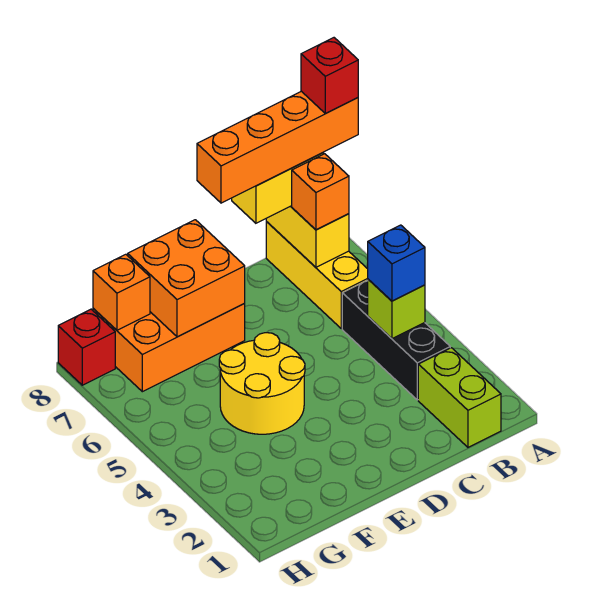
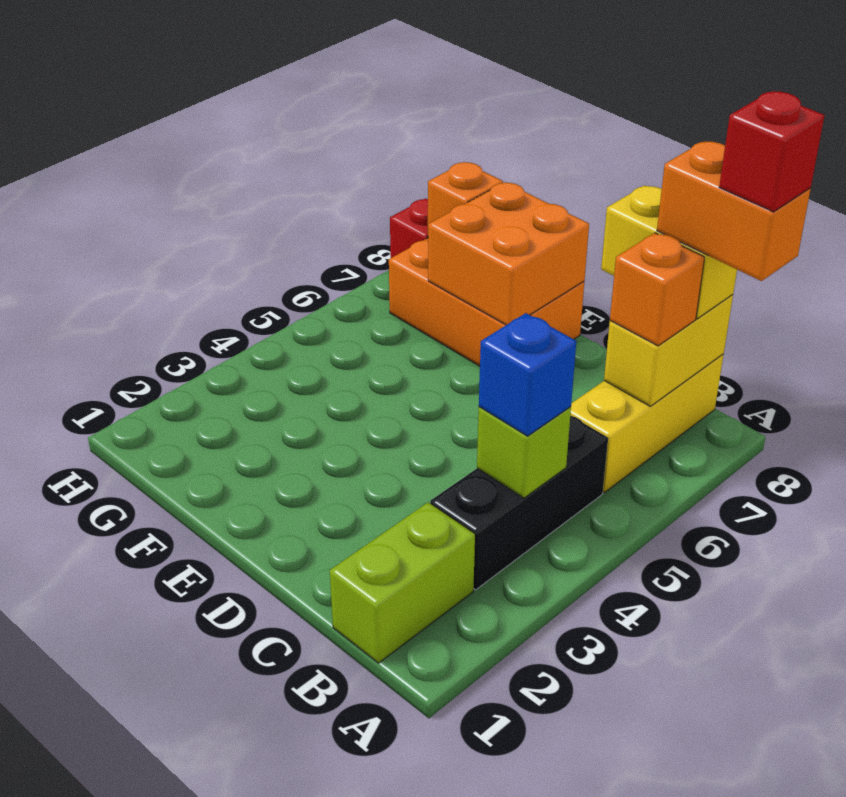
orange brick A8:D8 level 4 -> orange brick A8:B8 level 4
yellow round brick E4:F5 level 1 -> none

